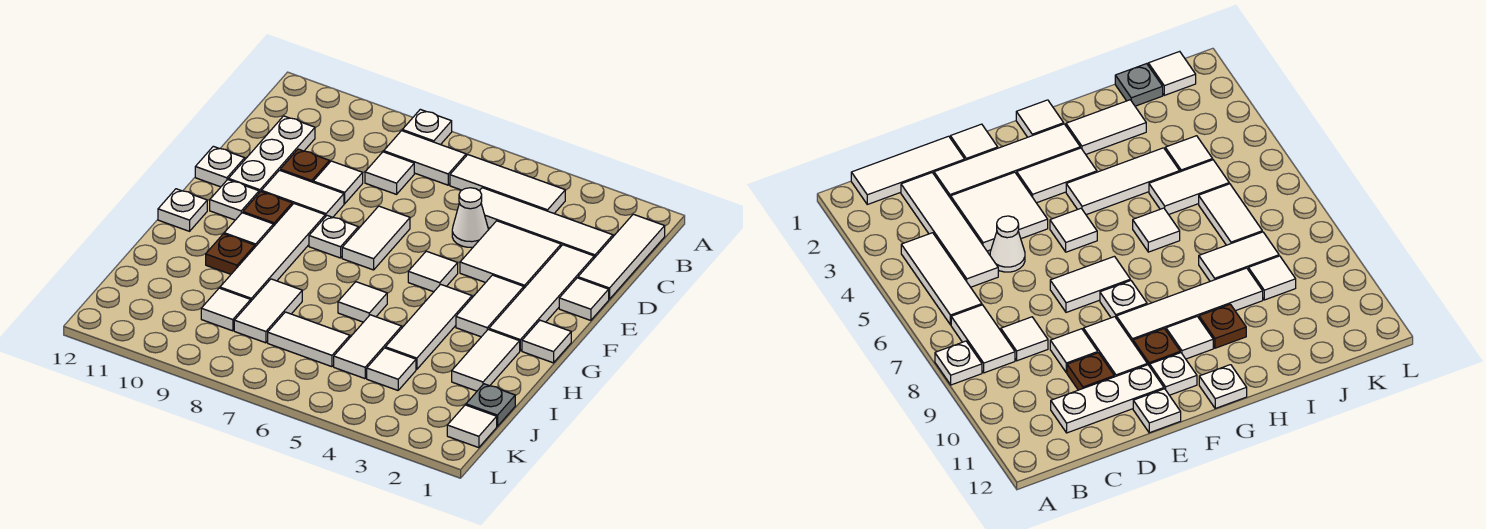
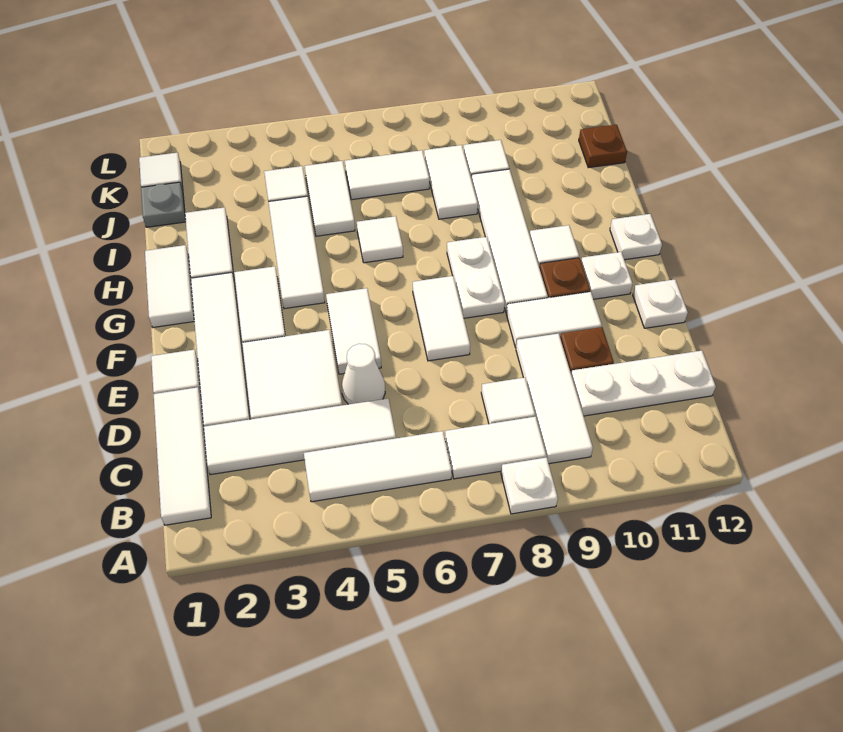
white plate C11:E11 level 1 -> white plate C10:C12 level 1
white tile D9 level 1 -> white tile B9:D9 level 1
white tile F5 level 1 -> white tile E5:F5 level 1
white plate F8 level 1 -> white plate F8:G8 level 1
white tile G1 level 1 -> white tile G1:H1 level 1
brown plate H10 level 1 -> brown plate J12 level 1

